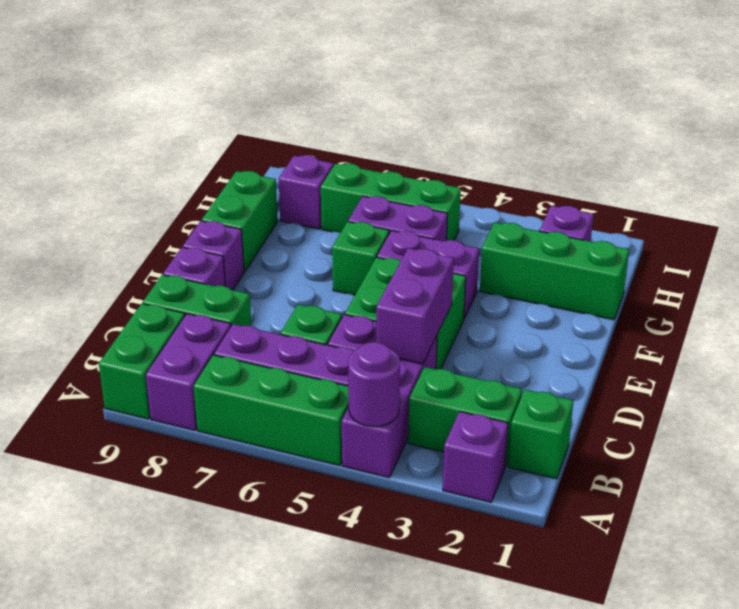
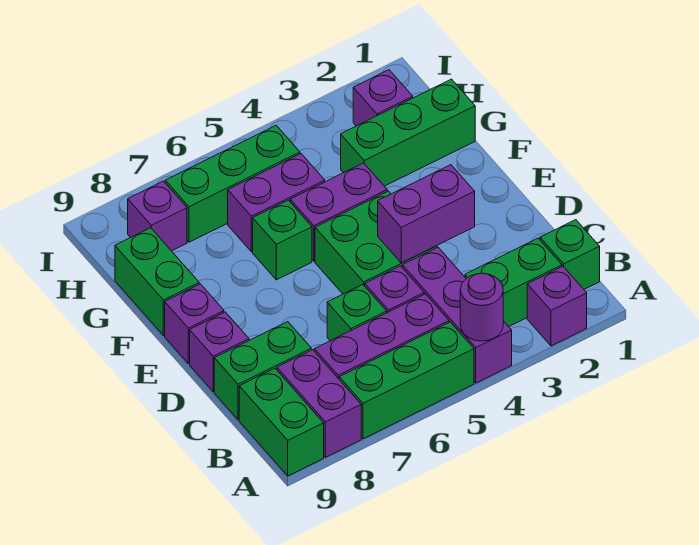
purple brick C4:D4 level 2 -> purple brick D3:D4 level 2

